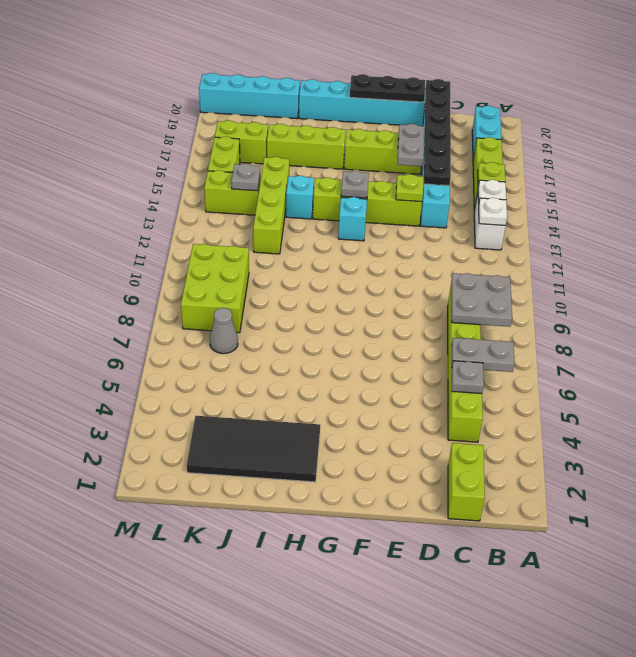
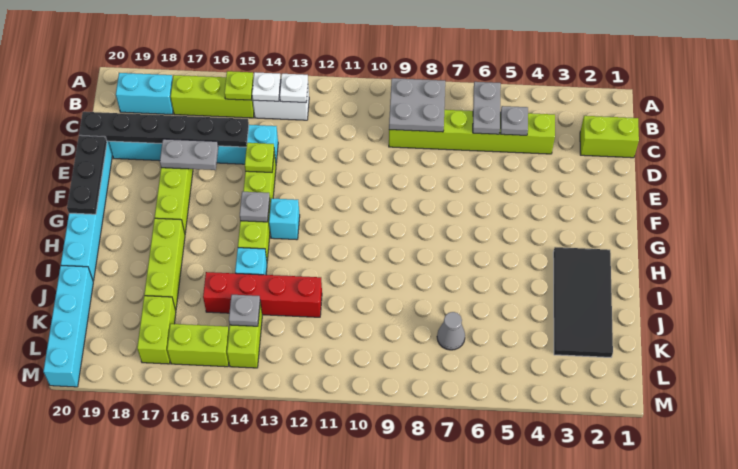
lime brick J12:J15 level 1 -> red brick J12:J15 level 1
lime brick K8:L10 level 1 -> none

